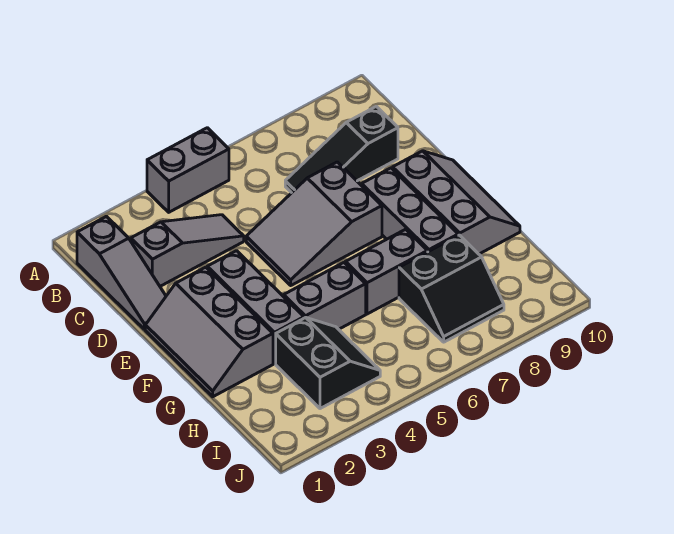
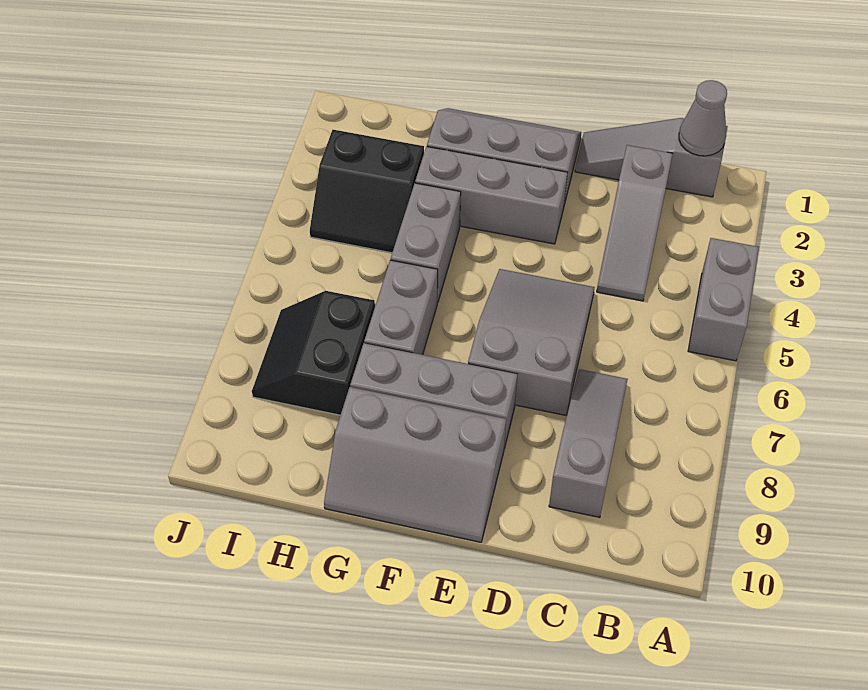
none -> grey cone B1 level 2
black slope C7:C9 level 1 top 9 -> grey slope C7:C9 level 1 top 9

